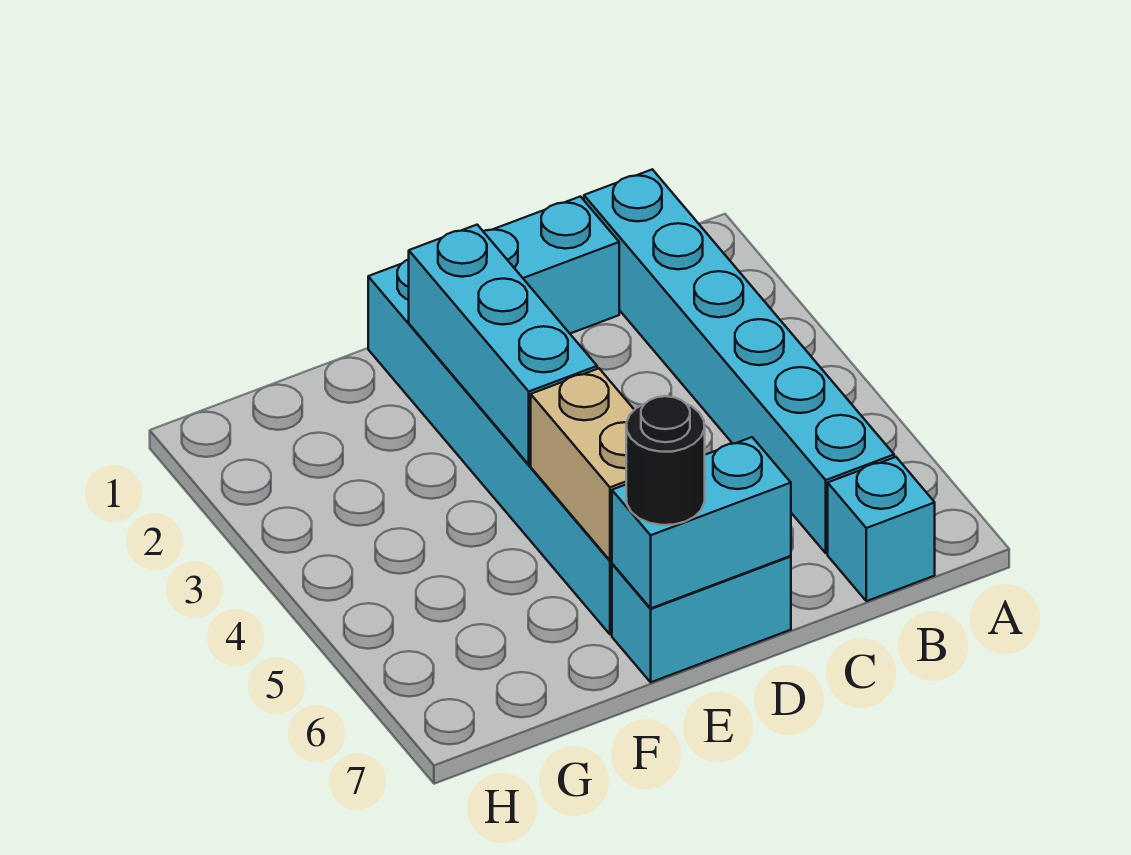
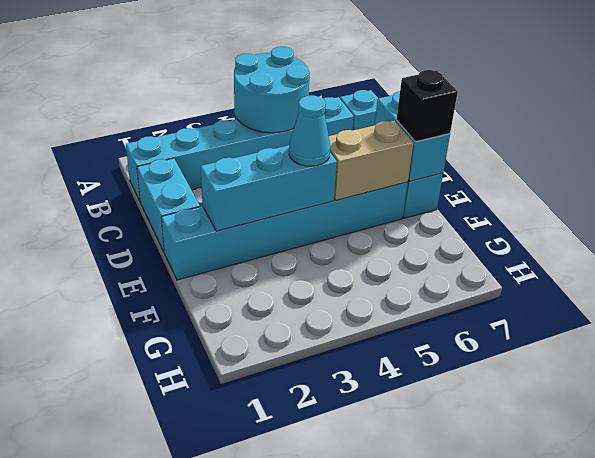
none -> cyan round brick A4:B5 level 2
none -> cyan cone E4 level 3
black round brick E7 level 3 -> black brick E7 level 3

